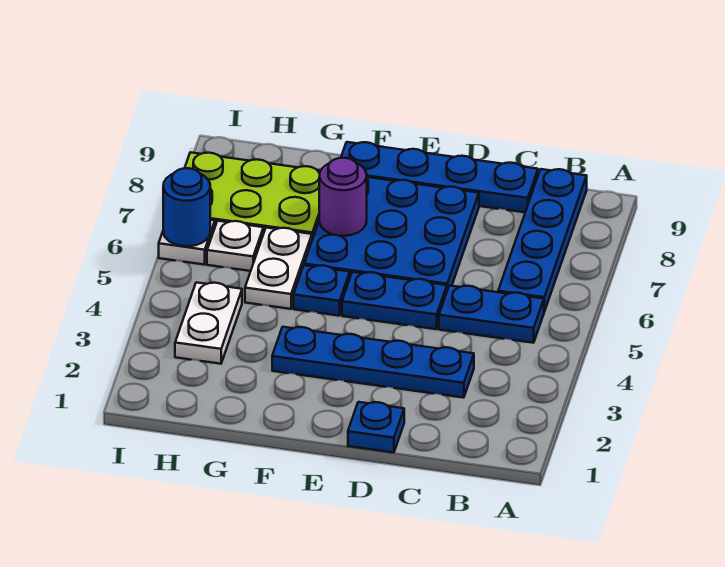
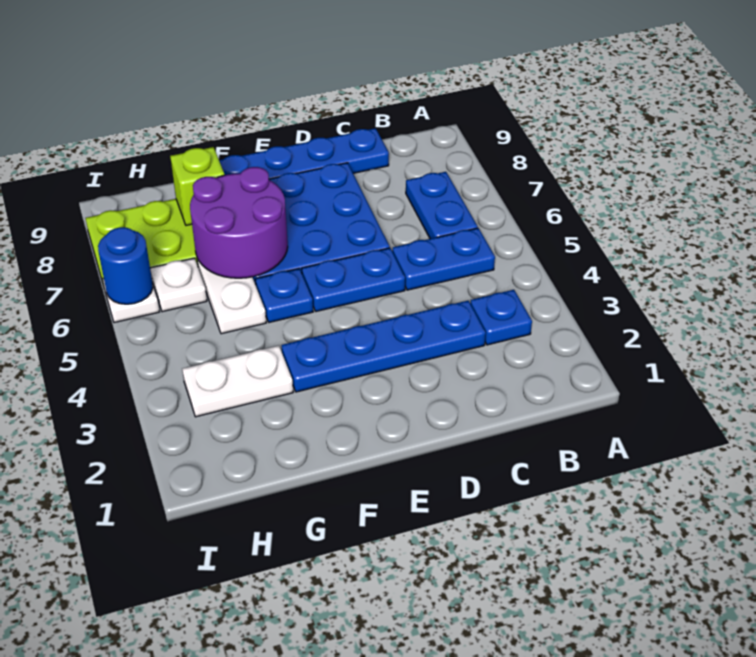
blue plate B6:B9 level 1 -> blue plate B6:B7 level 1
blue plate D1 level 1 -> blue plate B3 level 1
purple round brick F7 level 2 -> purple round brick F6:G7 level 2
none -> lime brick G8 level 2
white plate H3:H4 level 1 -> white plate G3:H3 level 1

